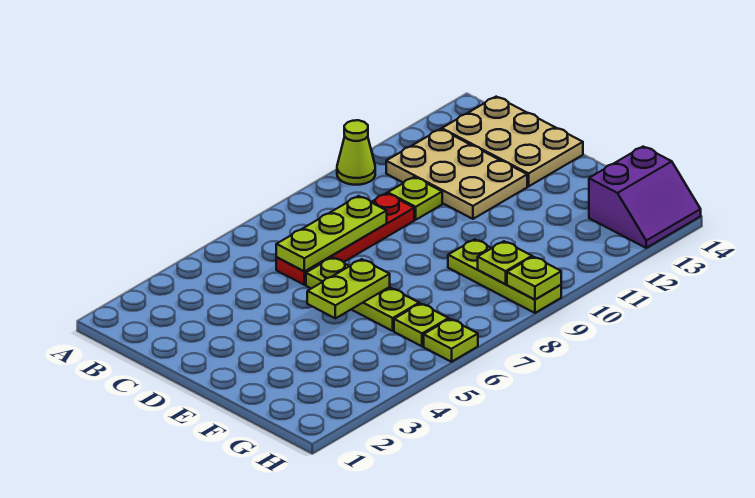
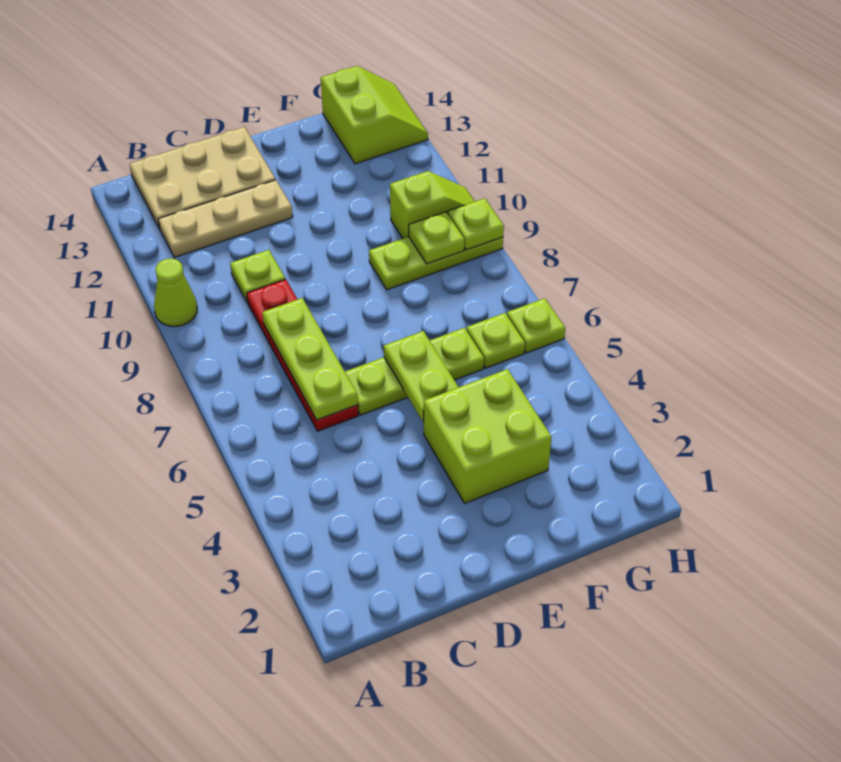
tan plate B11:D12 level 1 -> tan plate B12:D12 level 1
none -> lime brick E3:F4 level 1
none -> lime slope G10:H10 level 1 top G
purple slope G13:H14 level 1 top G -> lime slope G13:H14 level 1 top G

